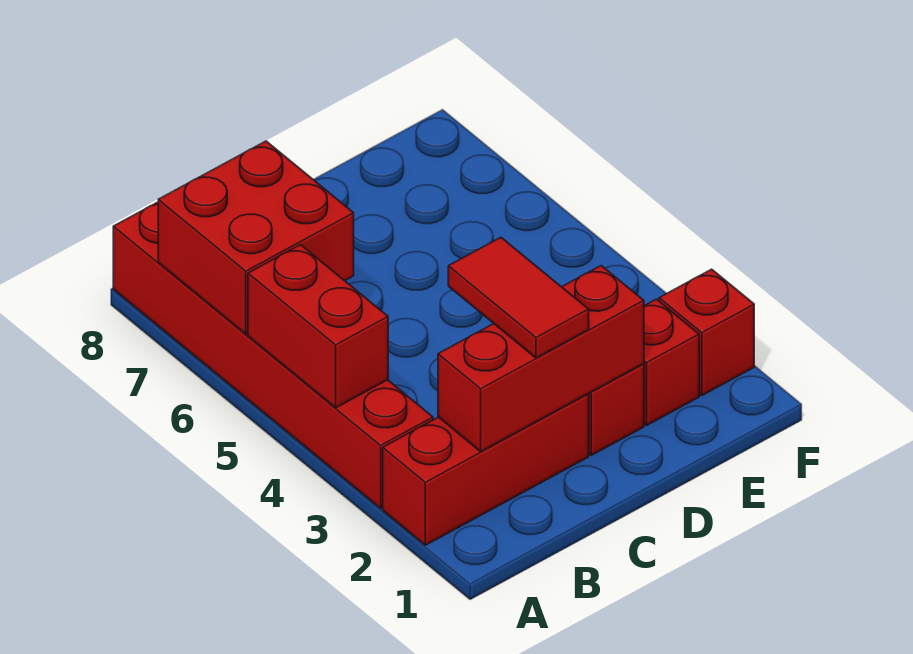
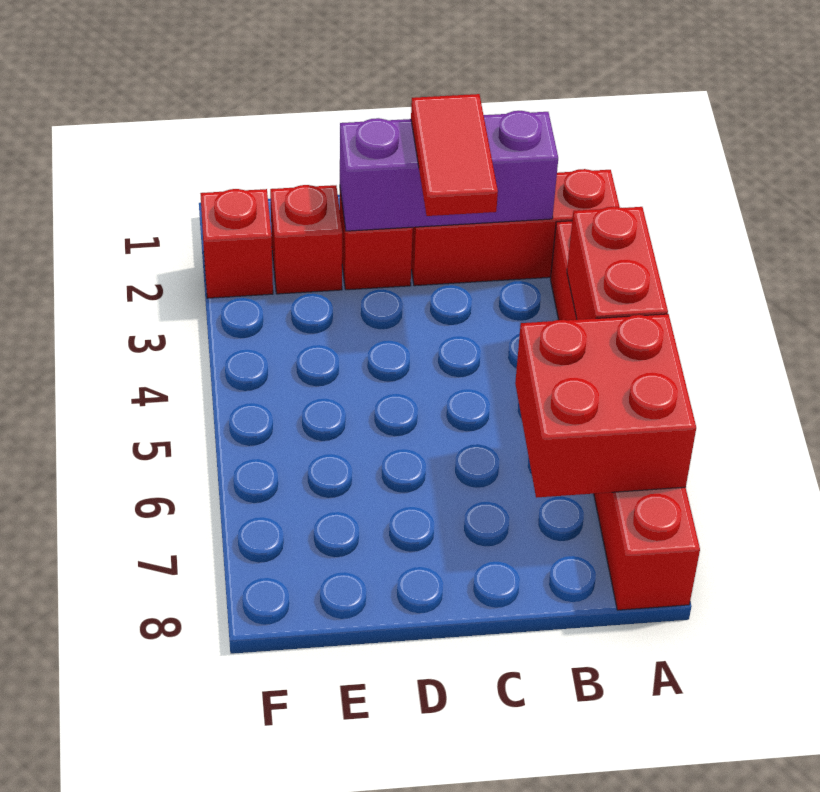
red brick B2:D2 level 2 -> purple brick B2:D2 level 2

